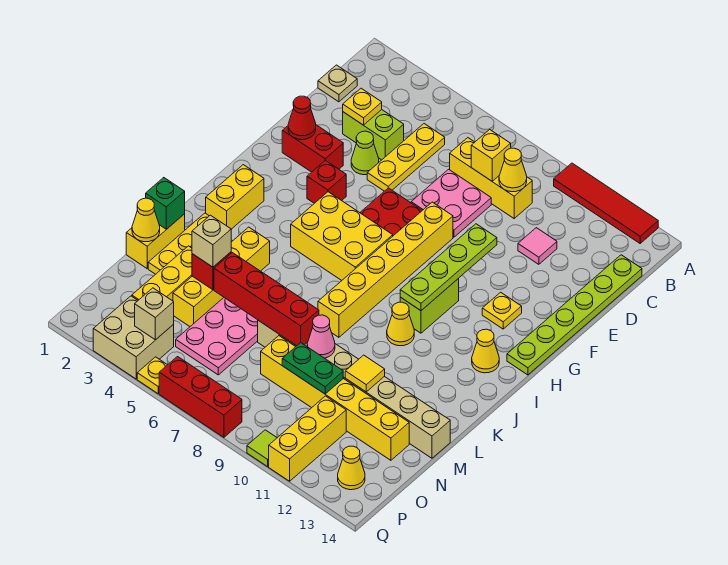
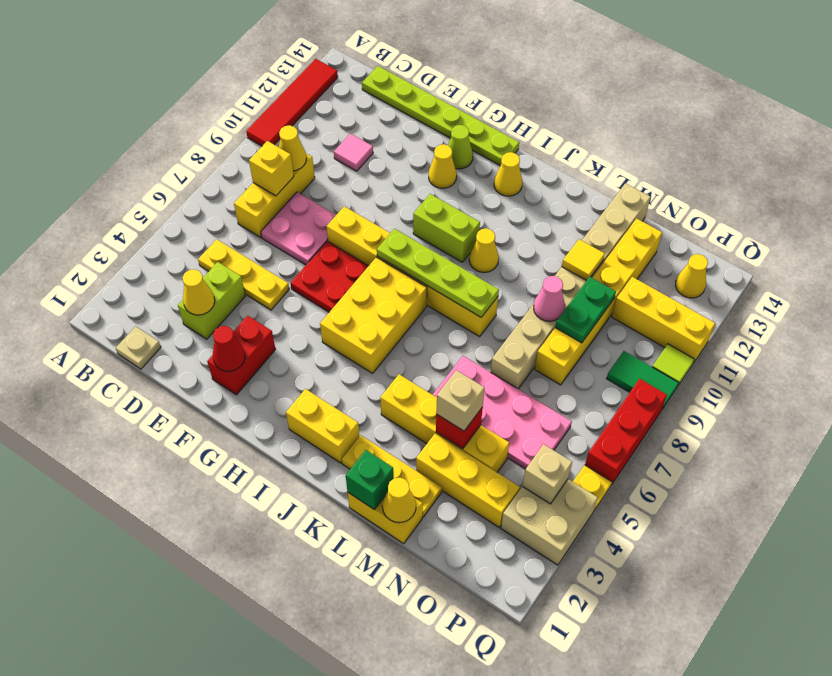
yellow plate D3 level 2 -> yellow cone D3 level 2
lime cone E4 level 1 -> lime cone G13 level 1
lime plate F10:I10 level 2 -> lime plate H8:K8 level 2
red brick G4 level 1 -> none
yellow plate G12 level 1 -> yellow cone G12 level 1
red brick M5:M8 level 2 -> none
none -> green tile P9:Q9 level 1

